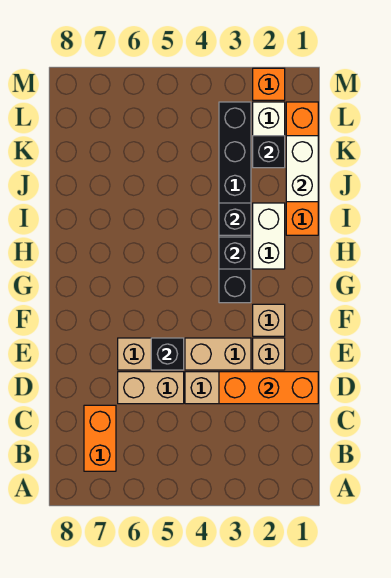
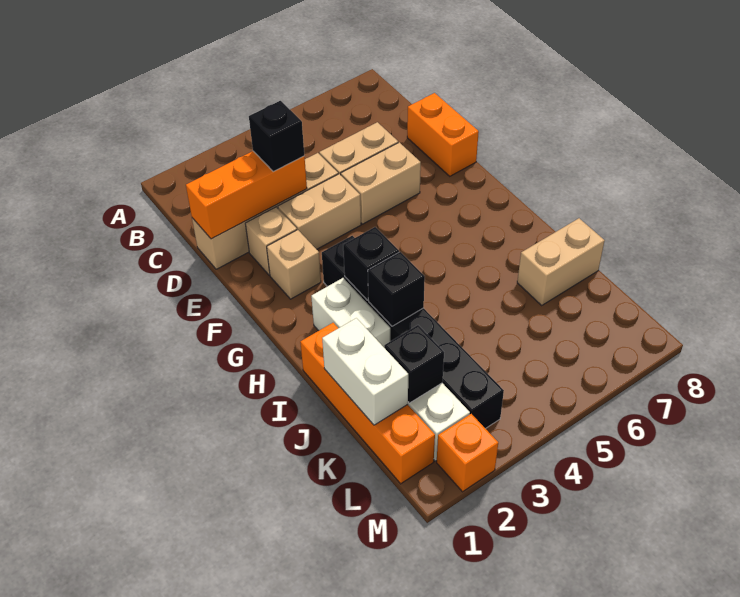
orange brick B7:C7 level 1 -> orange brick D8:E8 level 1
black brick E5 level 2 -> black brick D3 level 3
none -> tan brick J7:J8 level 1

